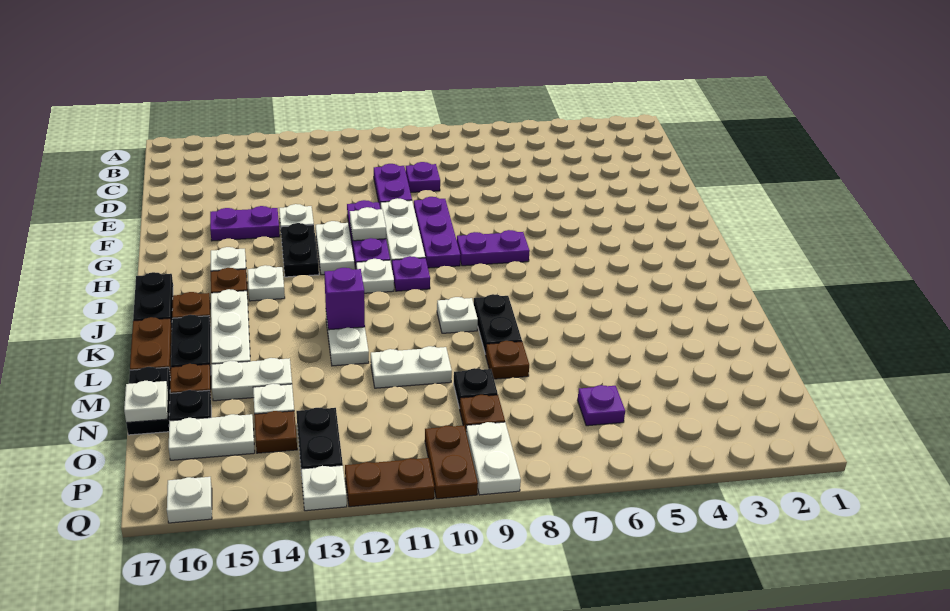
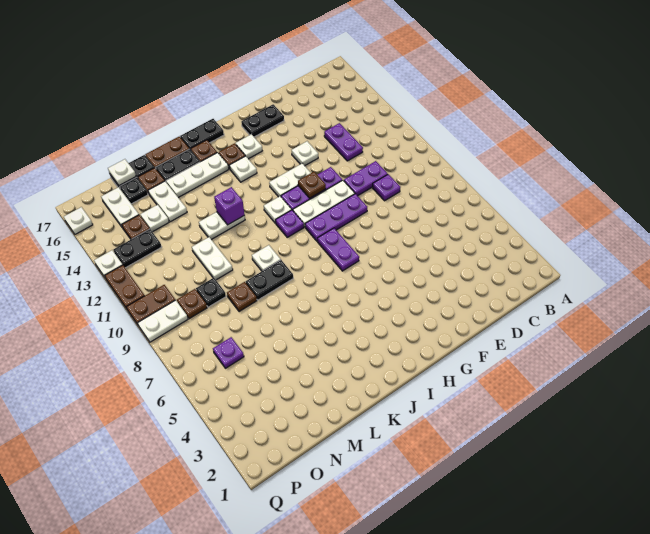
purple plate F14:F15 level 1 -> purple plate D12:D13 level 1
white plate G11 level 2 -> brown plate G11 level 2
black plate G13:H13 level 1 -> black plate F16:G16 level 1

